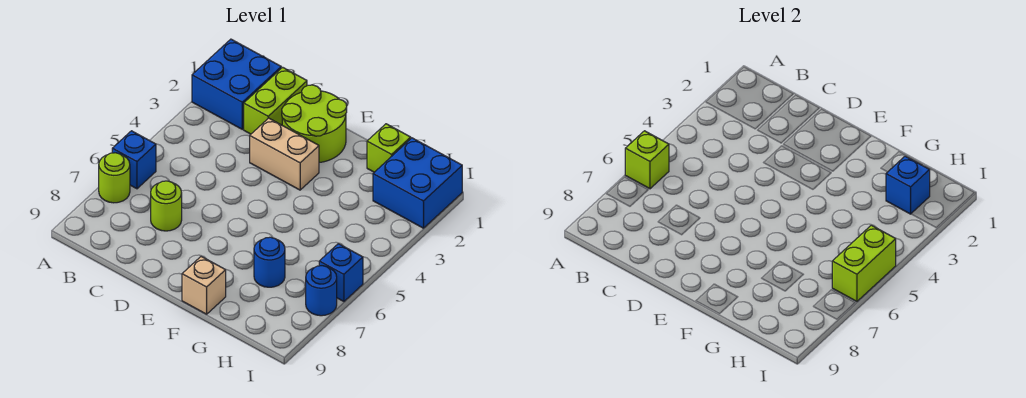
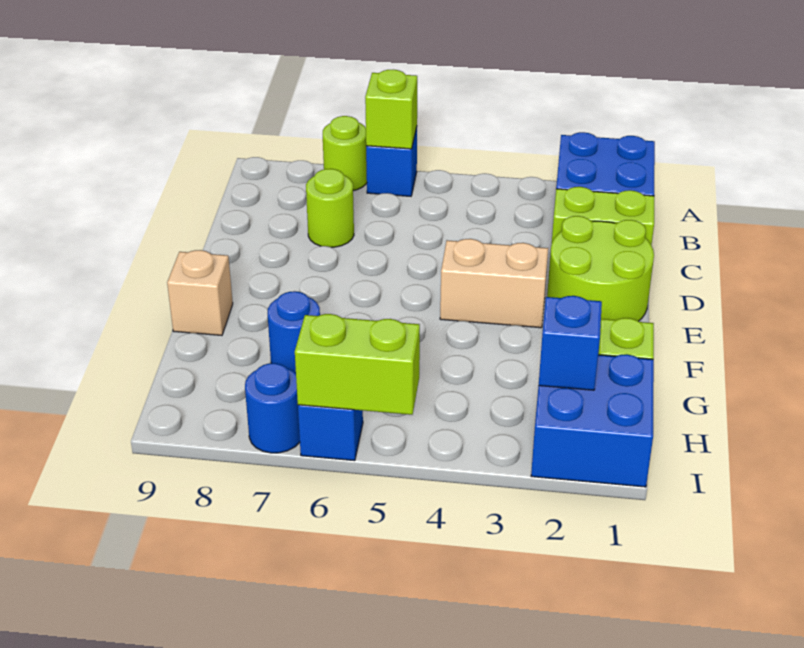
tan brick D3:E3 level 1 -> tan brick E3:E4 level 1

